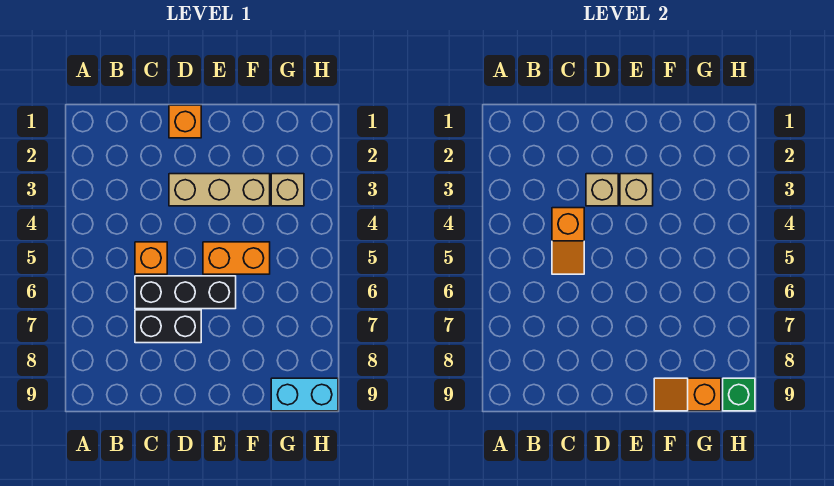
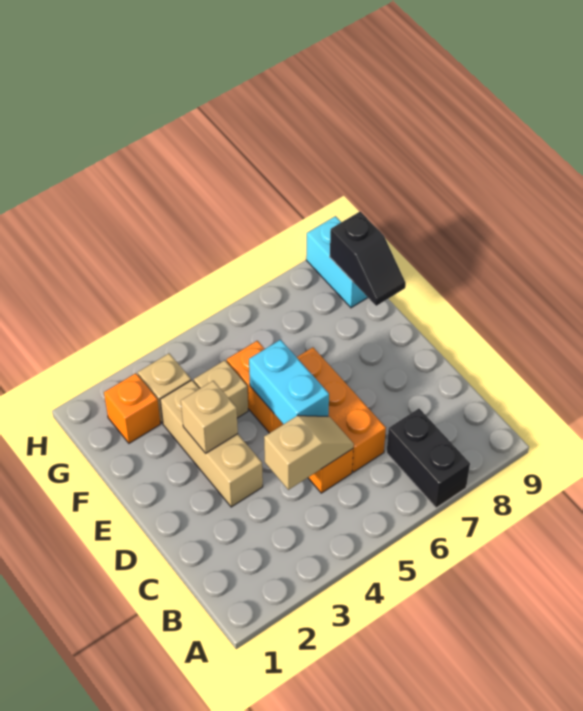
orange slope C4:C5 level 2 top 4 -> tan slope C4:C5 level 2 top 4
black brick C6:E6 level 1 -> orange brick C6:E6 level 1
black brick C7:D7 level 1 -> black brick A7:B7 level 1
orange brick D1 level 1 -> orange brick G2 level 1
tan brick D3 level 2 -> tan brick F4 level 1
none -> cyan brick D5:E5 level 2
orange slope F9:G9 level 2 top G -> black slope F9:G9 level 2 top G
green brick H9 level 2 -> none

